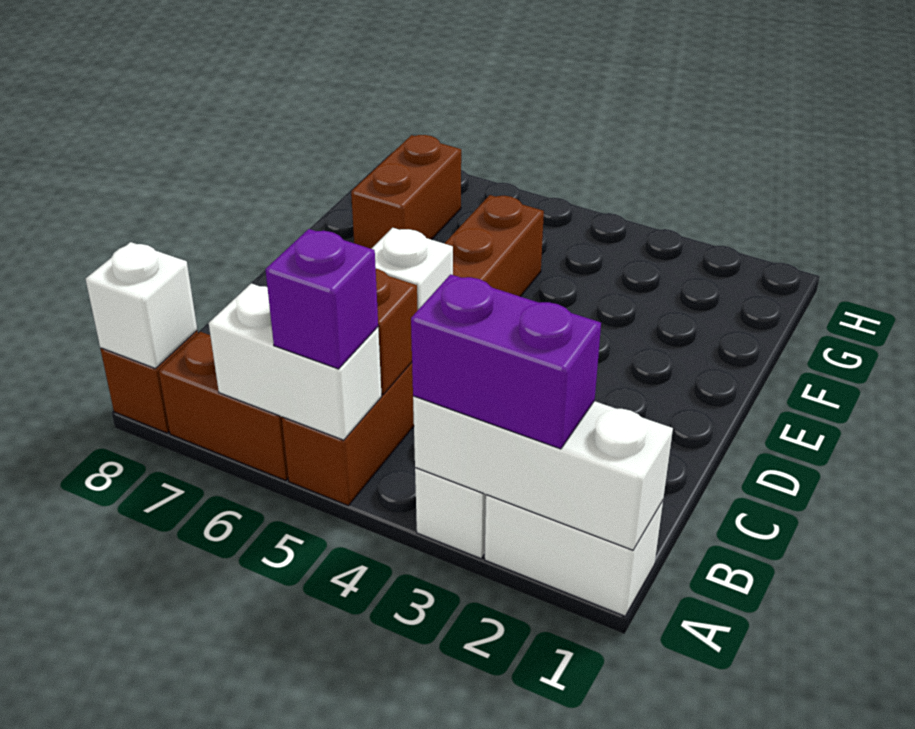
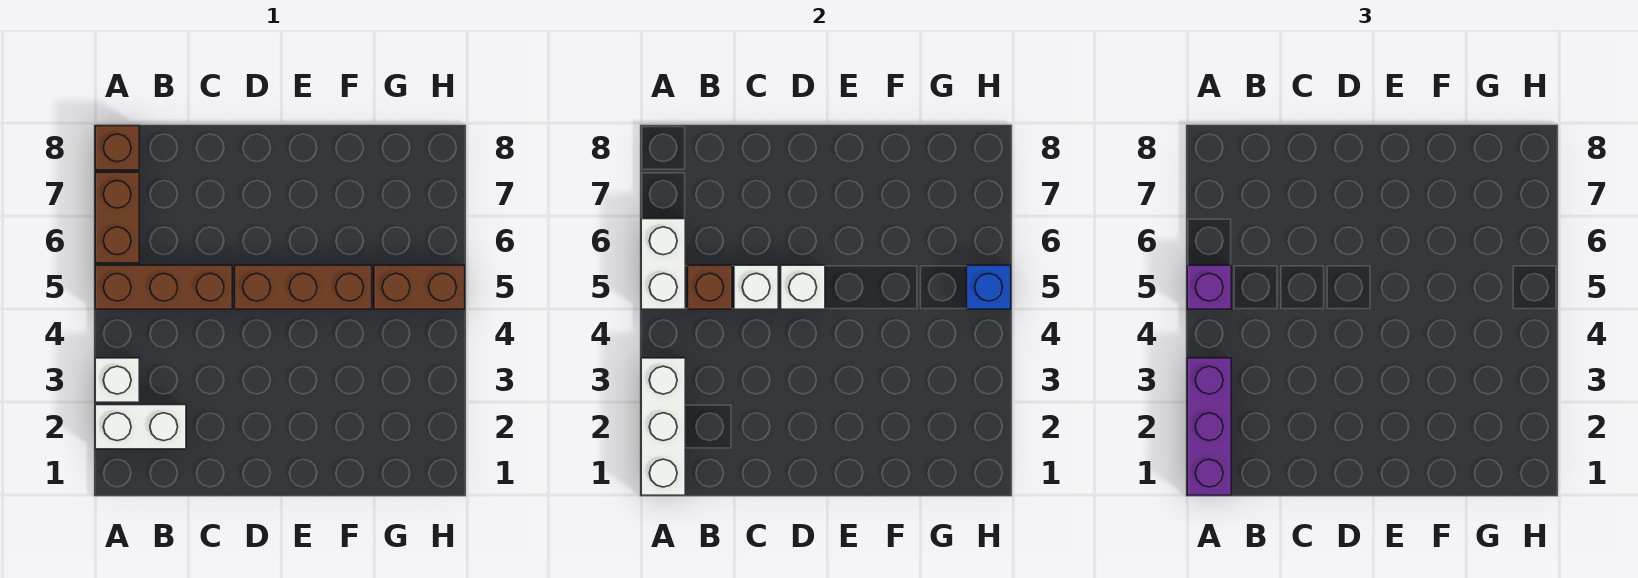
white brick A1:A2 level 1 -> white brick A2:B2 level 1
purple brick A2:A3 level 3 -> purple brick A1:A3 level 3
white brick A8 level 2 -> white brick D5 level 2
brown brick F7:G7 level 1 -> brown brick G5:H5 level 1
none -> blue brick H5 level 2

